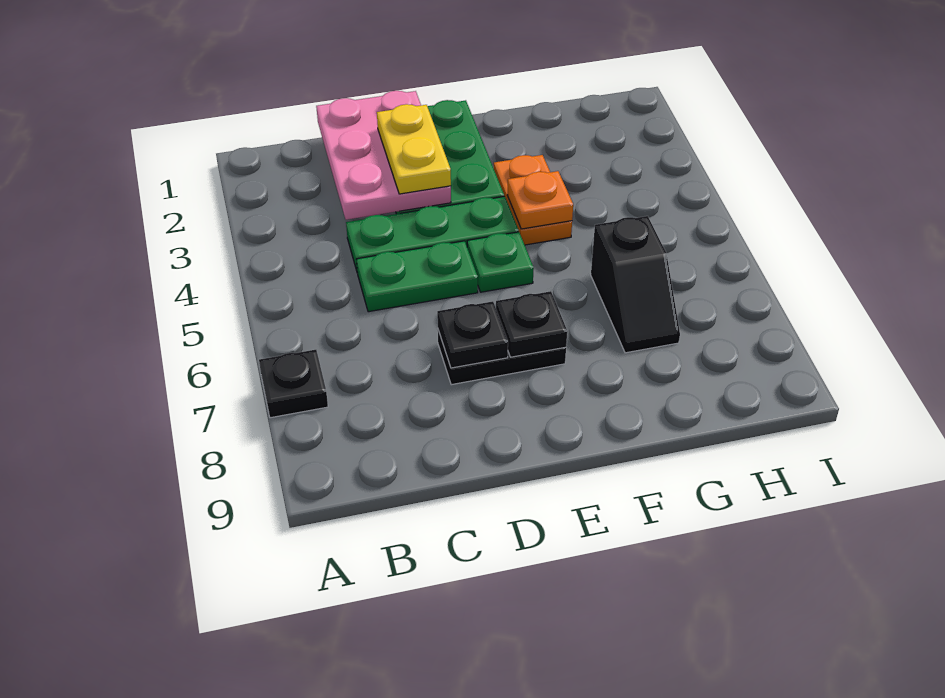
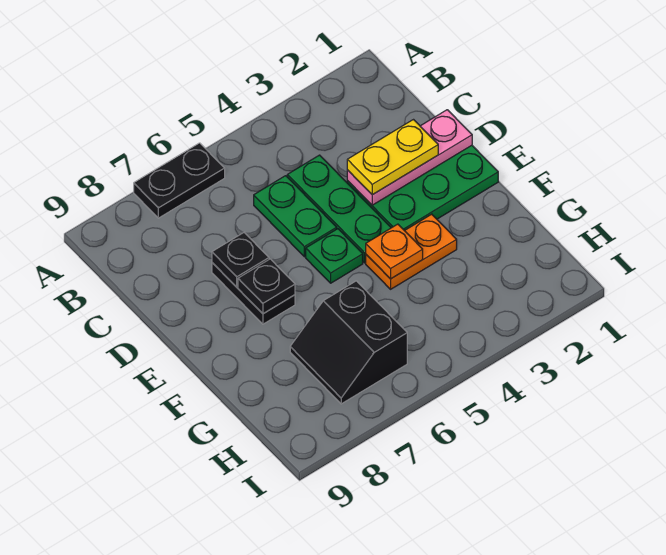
black plate A7 level 1 -> black plate A6:A7 level 1
pink plate C1:D3 level 2 -> pink plate D1:D3 level 2
black slope G6:G7 level 1 top 6 -> black slope G6:H7 level 1 top 6

